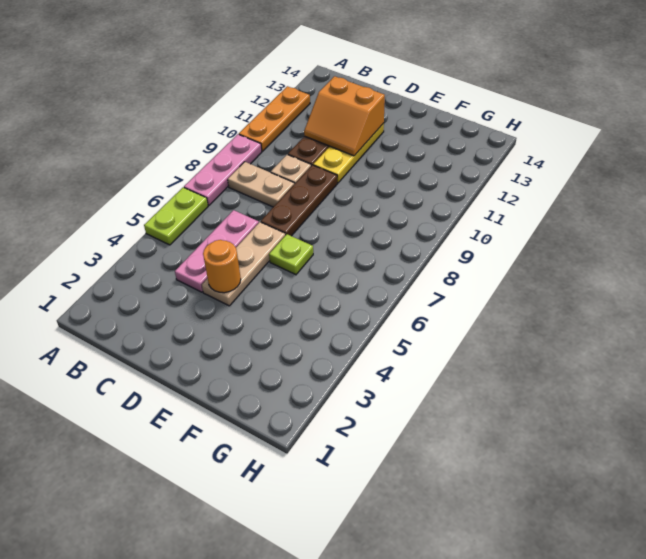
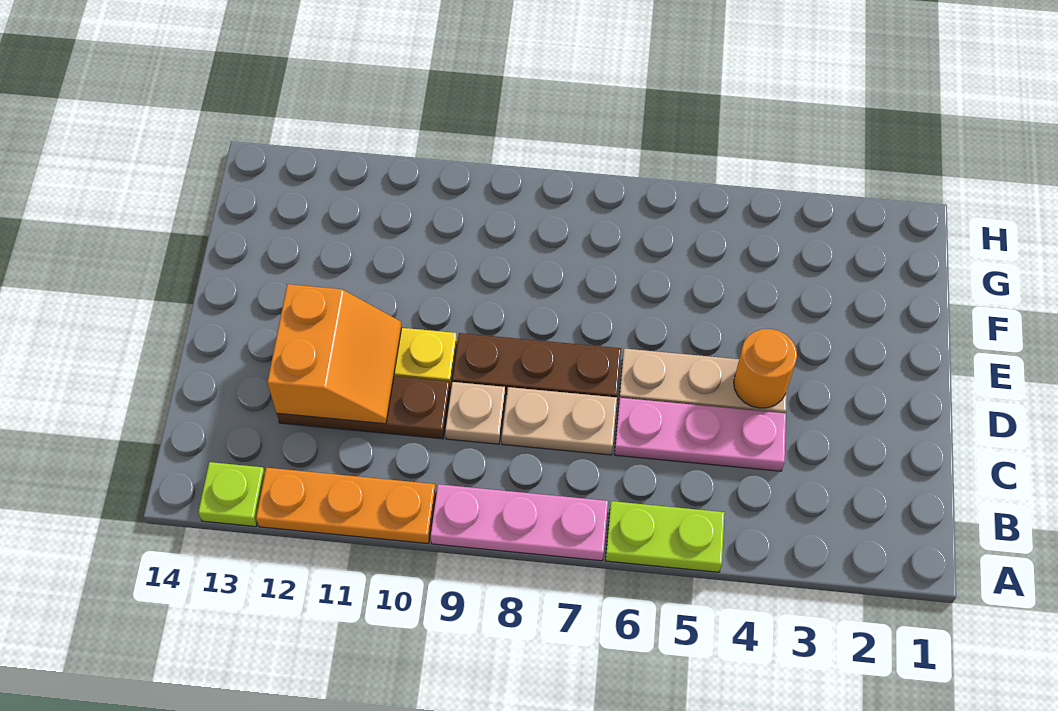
tan plate B8:C8 level 1 -> tan plate C7:C8 level 1
lime plate E6 level 1 -> lime plate A13 level 1

